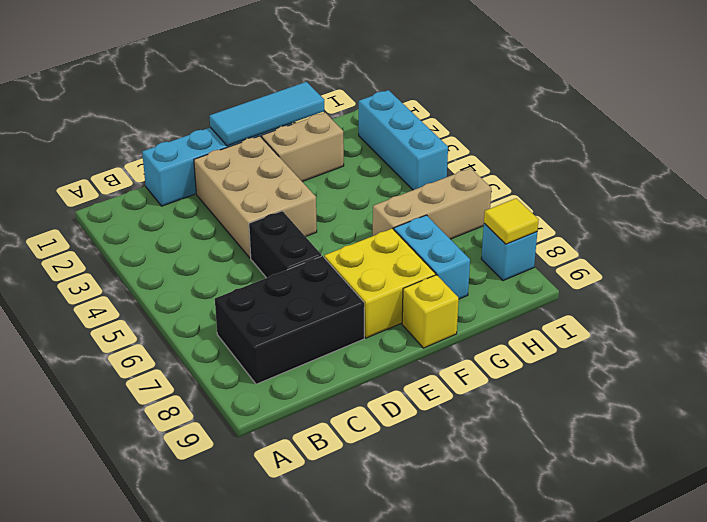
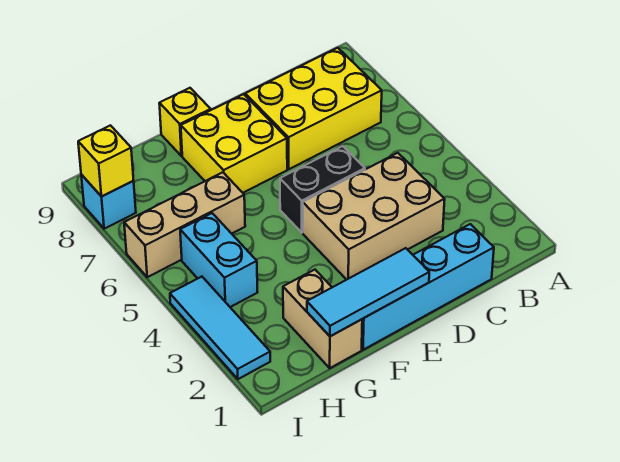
black brick B7:D8 level 1 -> yellow brick B7:D8 level 1
tan brick D2:E4 level 1 -> tan brick C3:E4 level 1
black brick D5:D6 level 1 -> black brick D5:E5 level 1
tan brick F2:G2 level 1 -> tan brick G1:G2 level 1
cyan brick G7:G8 level 1 -> cyan brick H4:H5 level 1
cyan brick I2:I4 level 1 -> cyan tile I2:I4 level 1
yellow tile I8 level 2 -> yellow brick I8 level 2

